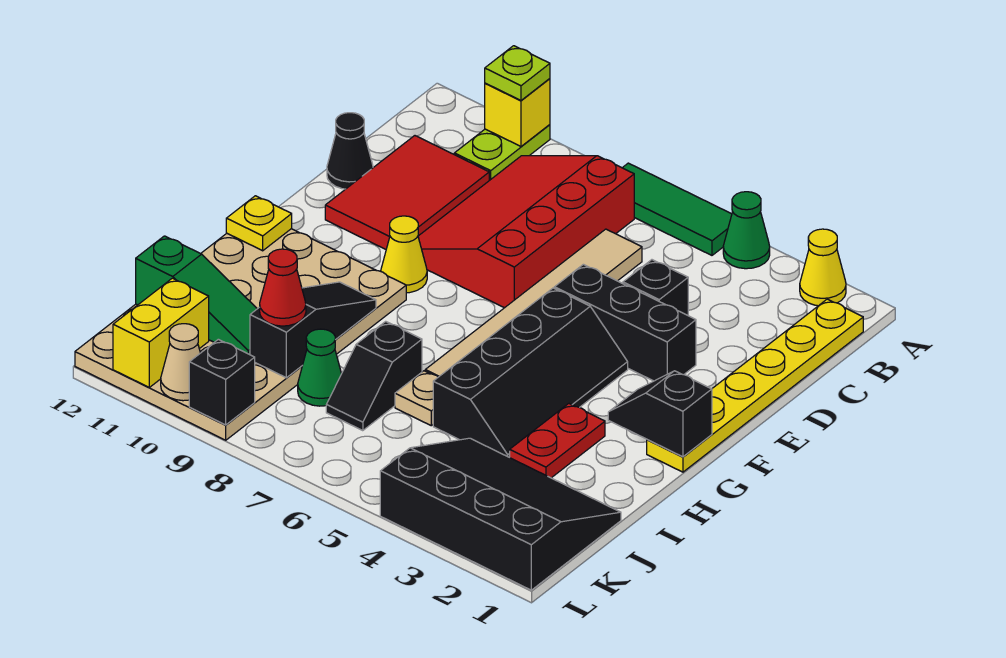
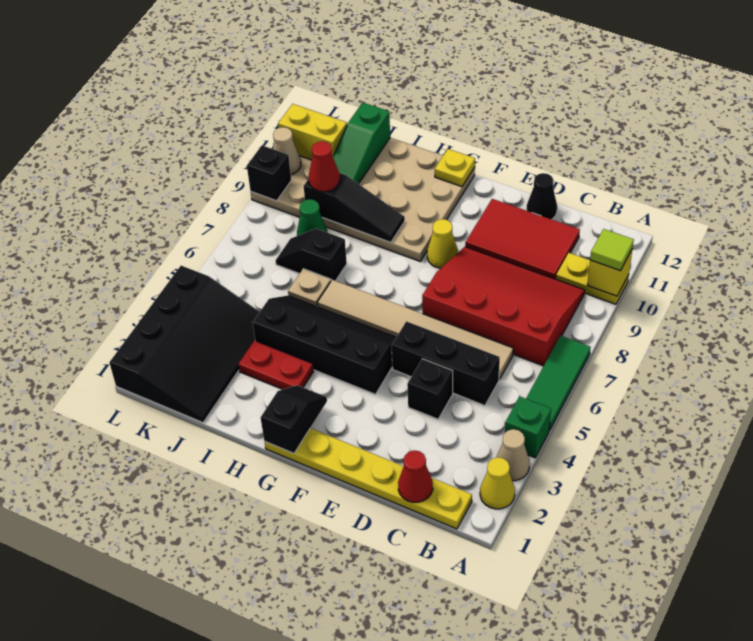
none -> tan cone A3 level 1
green cone A4 level 1 -> green brick A4 level 1
lime plate A10:B10 level 1 -> yellow plate A10:B10 level 1
lime plate A10 level 3 -> lime tile A10 level 3
none -> red cone C1 level 2
black brick E3:E5 level 1 -> black brick C5:E5 level 1
black slope F4:I5 level 1 top 5 -> black slope F4:I5 level 1 top 4

